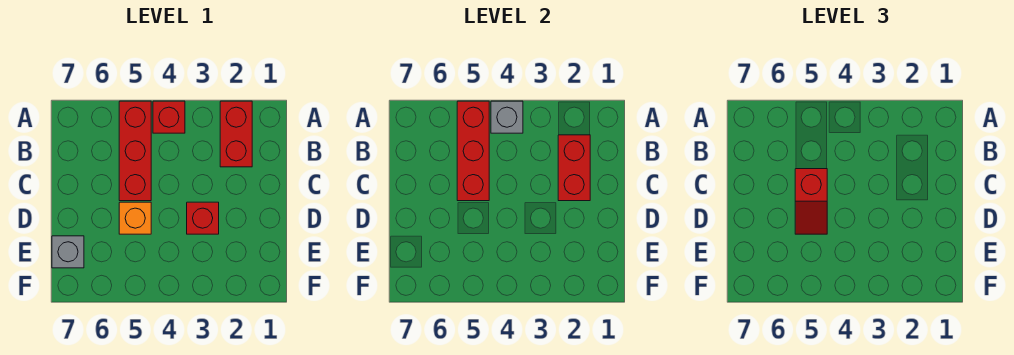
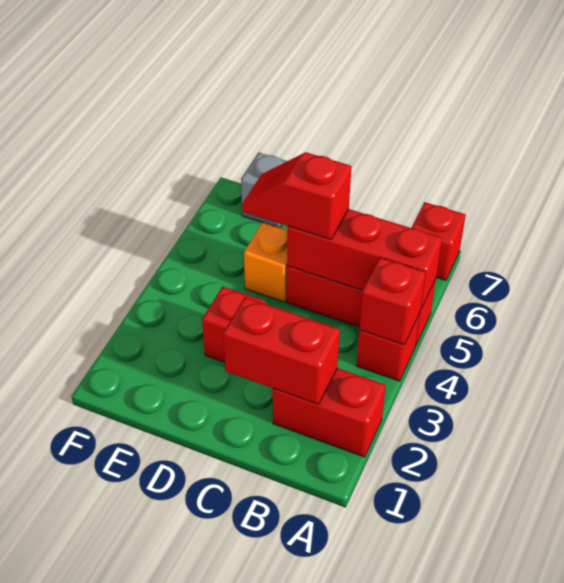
grey brick A4 level 2 -> red brick A4 level 2
none -> red brick A7 level 1

